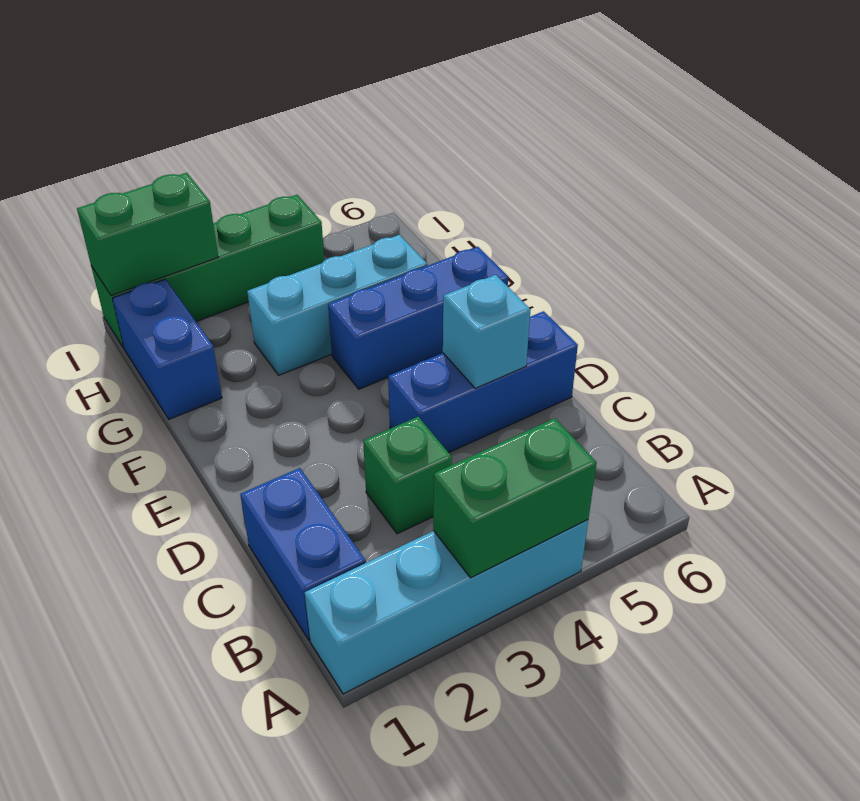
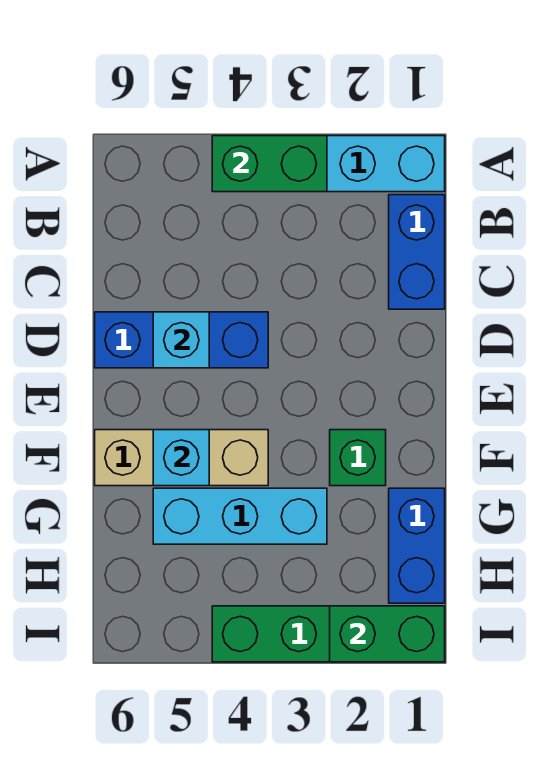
green brick C3 level 1 -> green brick F2 level 1
blue brick F4:F6 level 1 -> tan brick F4:F6 level 1
none -> cyan brick F5 level 2

